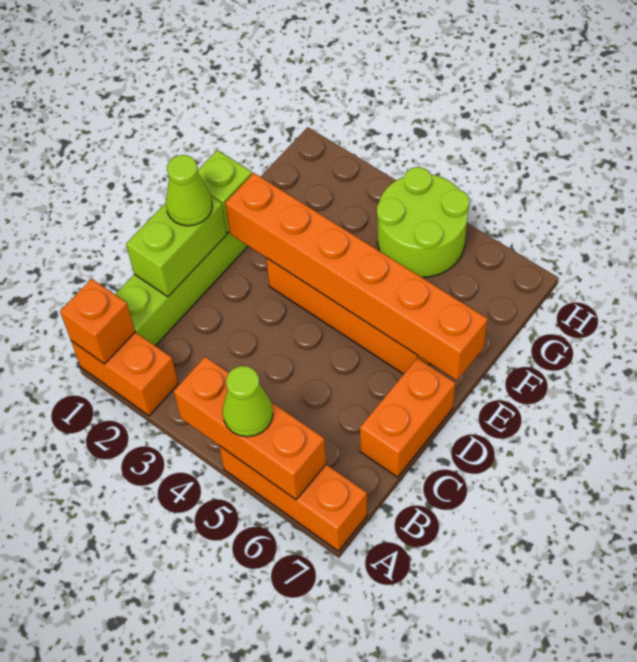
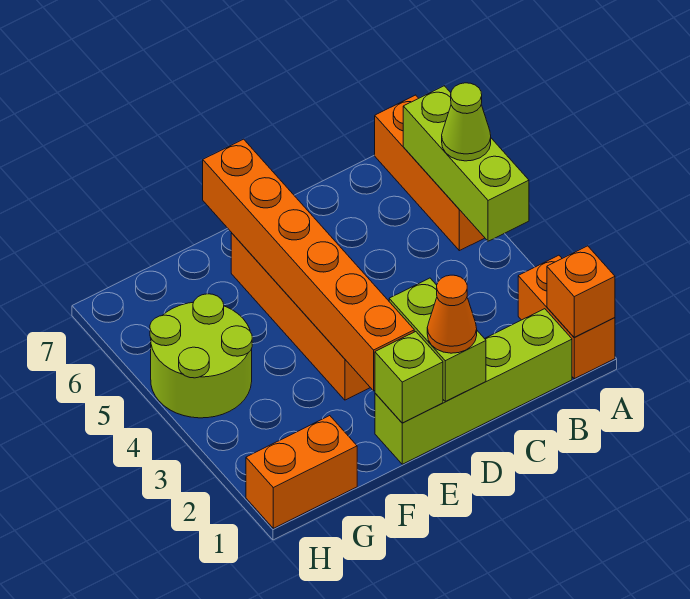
orange brick A4:A6 level 2 -> lime brick A4:A6 level 2
lime brick C1:D1 level 2 -> lime brick D1:D2 level 2
orange brick C7:D7 level 1 -> orange brick G1:H1 level 1
lime cone D1 level 3 -> orange cone D1 level 3

